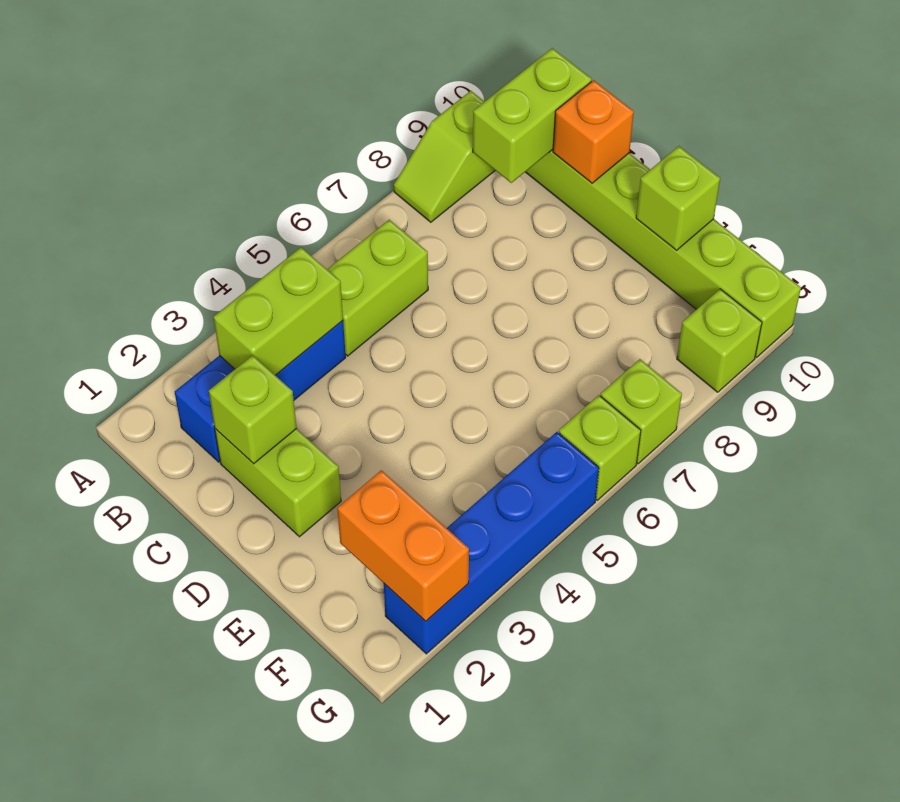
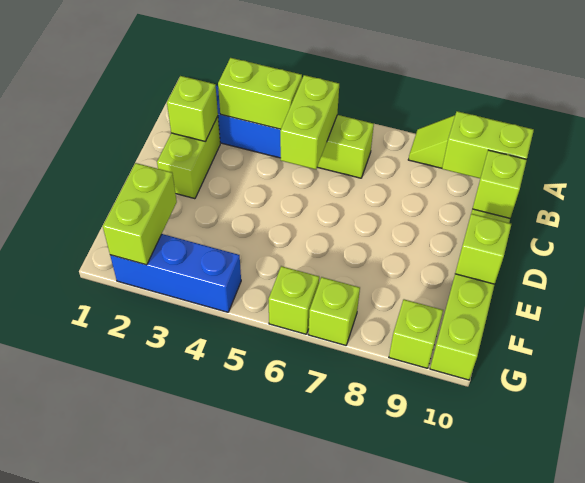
none -> lime brick B5:C5 level 2
orange brick C10 level 2 -> lime brick C10 level 2
orange brick F2:G2 level 2 -> lime brick F2:G2 level 2
blue brick G2:G5 level 1 -> blue brick G2:G4 level 1

